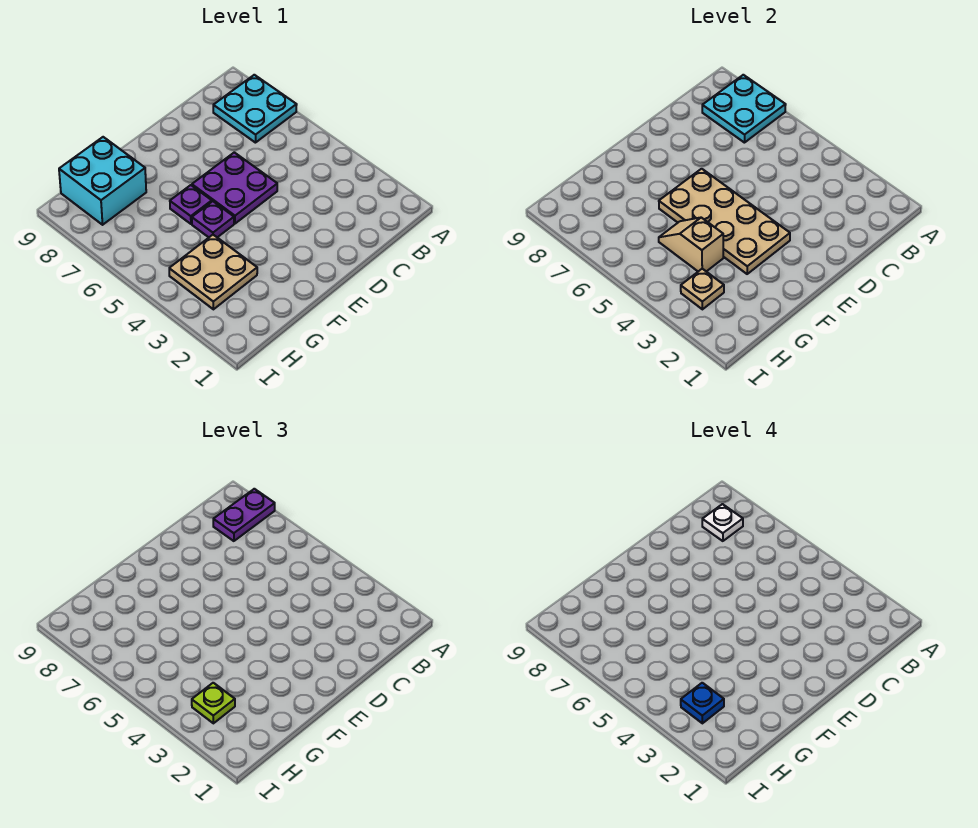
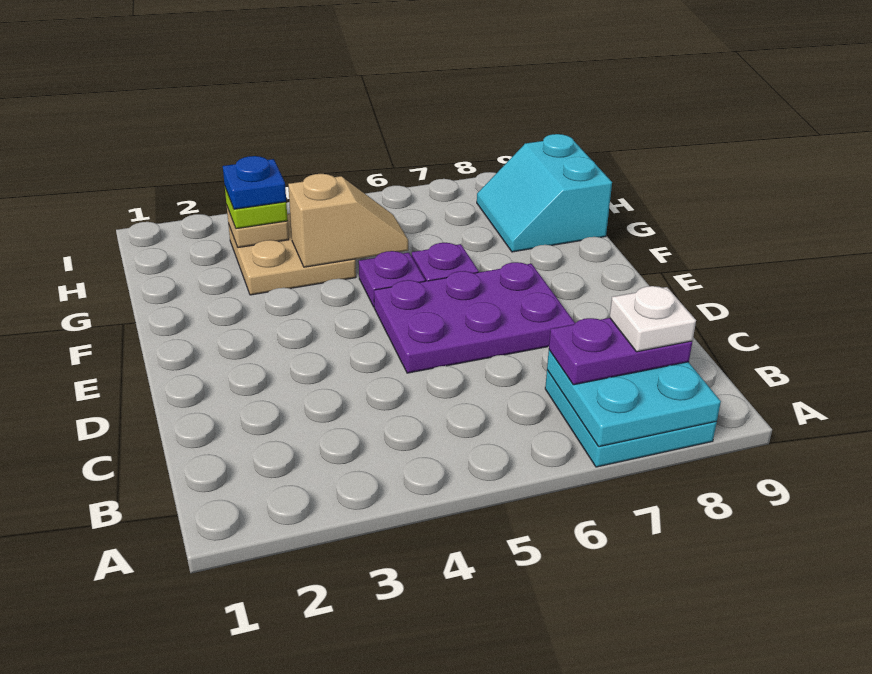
purple plate A8:B8 level 3 -> purple plate B7:B8 level 3
purple plate D5:E6 level 1 -> purple plate D5:E7 level 1
tan plate E3:F6 level 2 -> none
cyan brick G8:H9 level 1 -> cyan slope G8:H9 level 1 top 9

